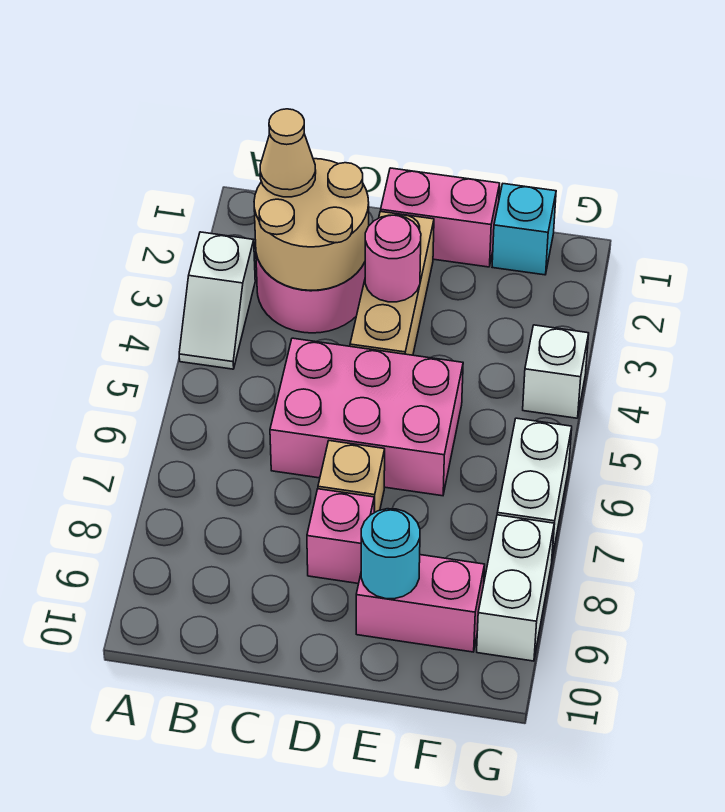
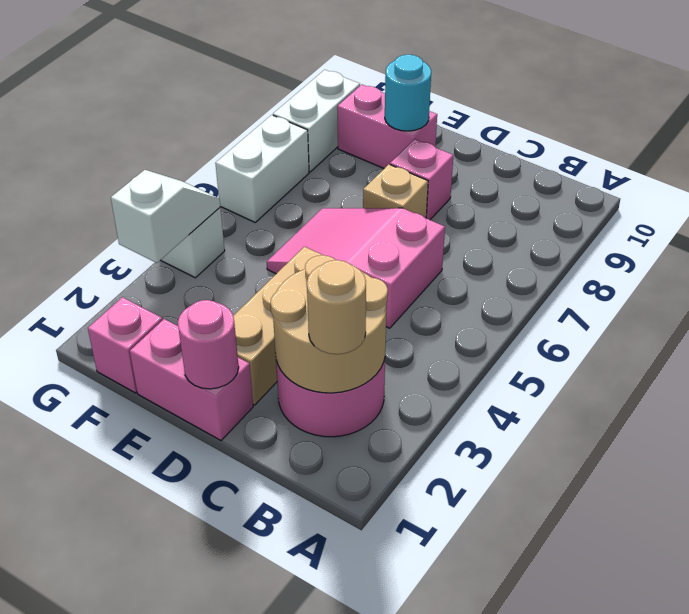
white slope A3:A4 level 1 top 3 -> white slope G3:G4 level 2 top 3
tan cone B2 level 3 -> tan round brick B2 level 3
pink brick C5:E6 level 1 -> pink slope C5:E6 level 1 top C
pink round brick D3 level 2 -> pink round brick D1 level 2
cyan brick F1 level 1 -> pink brick F1 level 1

